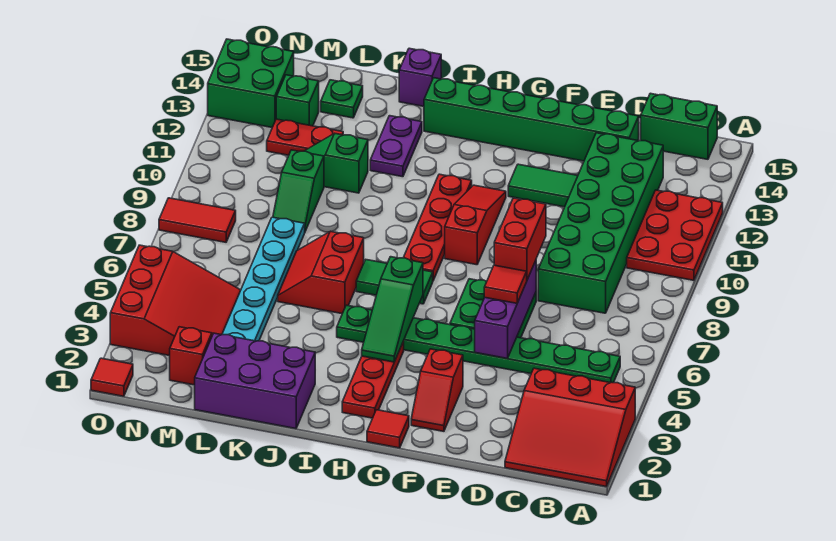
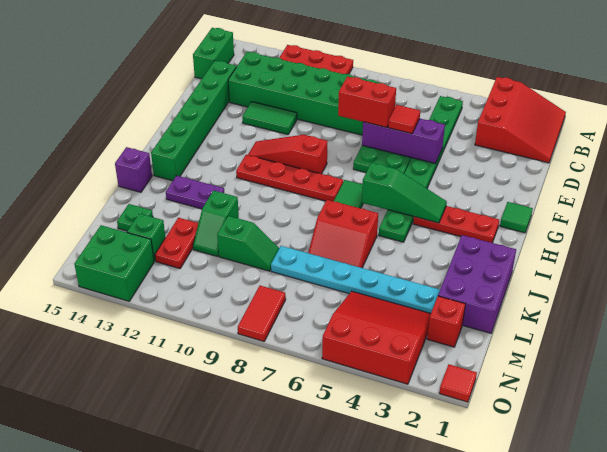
green tile E12:F12 level 1 -> green tile E11:E12 level 1
red slope F2:F3 level 1 top 3 -> none
red tile G1 level 1 -> green tile G1 level 1

